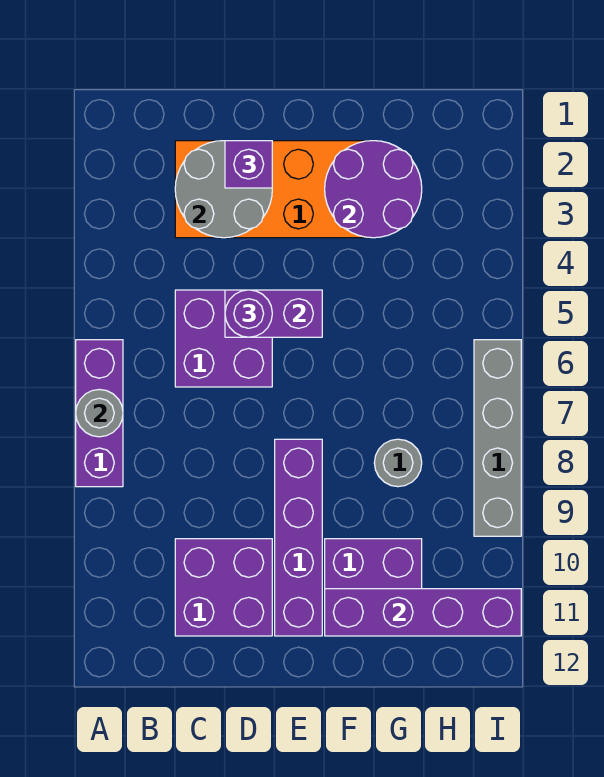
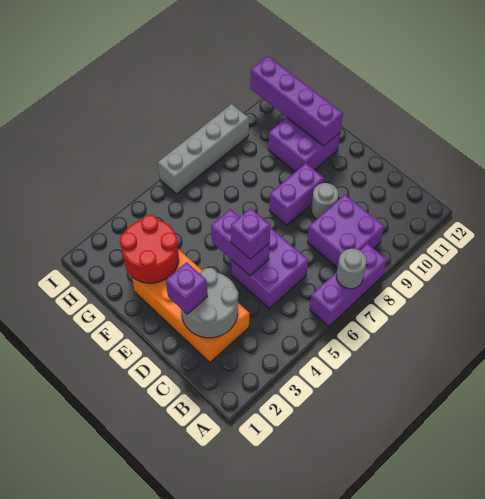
purple brick C10:D11 level 1 -> purple brick B8:C9 level 1
purple round brick D5 level 3 -> purple brick D5 level 3
purple brick E8:E11 level 1 -> purple brick E8:E9 level 1
purple round brick F2:G3 level 2 -> red round brick F2:G3 level 2
grey round brick G8 level 1 -> grey round brick D9 level 1

